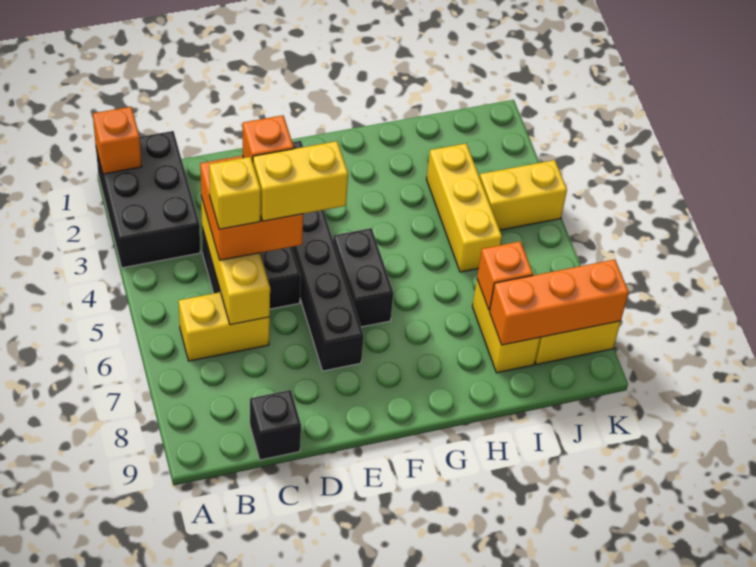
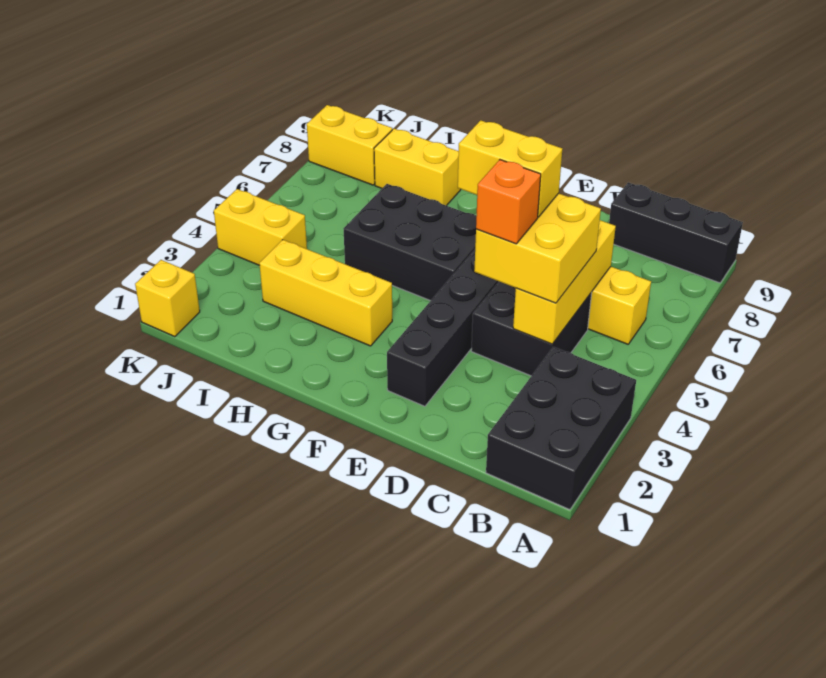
orange brick A1 level 2 -> none
orange brick C4:D5 level 3 -> yellow brick C4:D5 level 3
yellow brick C5 level 4 -> yellow brick K1 level 1
black brick C9 level 1 -> black brick A9:C9 level 1
black brick F5:F6 level 1 -> black brick F5:H6 level 1
yellow brick I3:I5 level 1 -> yellow brick G3:I3 level 1
yellow brick I7:I8 level 1 -> yellow brick H8:I8 level 1
orange brick I7 level 2 -> none
orange brick I8:K8 level 2 -> none

